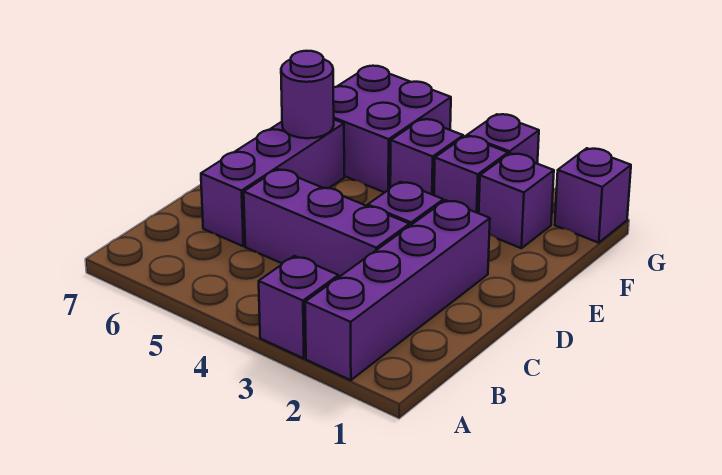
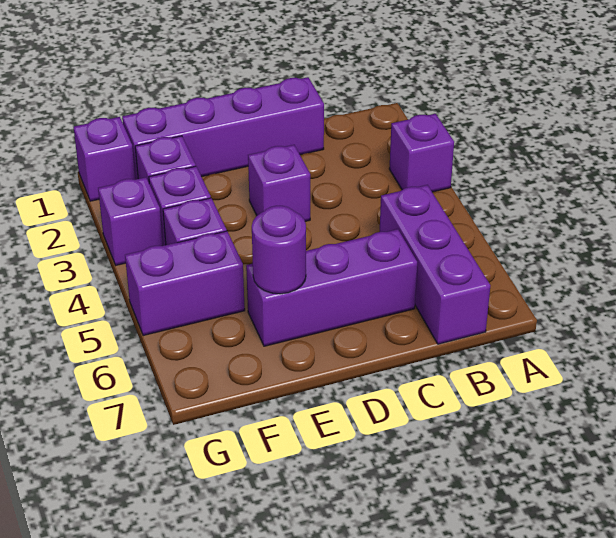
purple brick A2:D2 level 1 -> purple brick C1:F1 level 1
purple brick C3:C5 level 1 -> purple brick B5:B7 level 1
purple brick F5:G6 level 1 -> purple brick F5:G5 level 1

